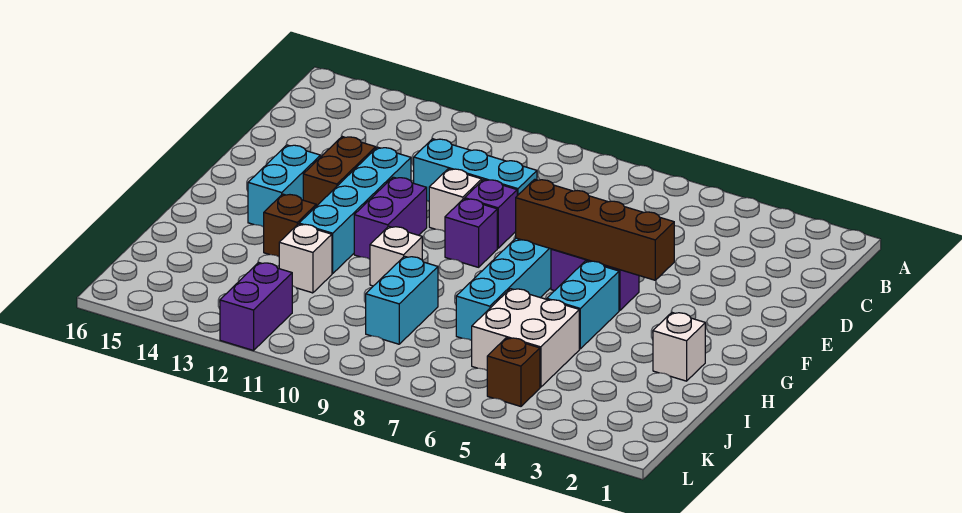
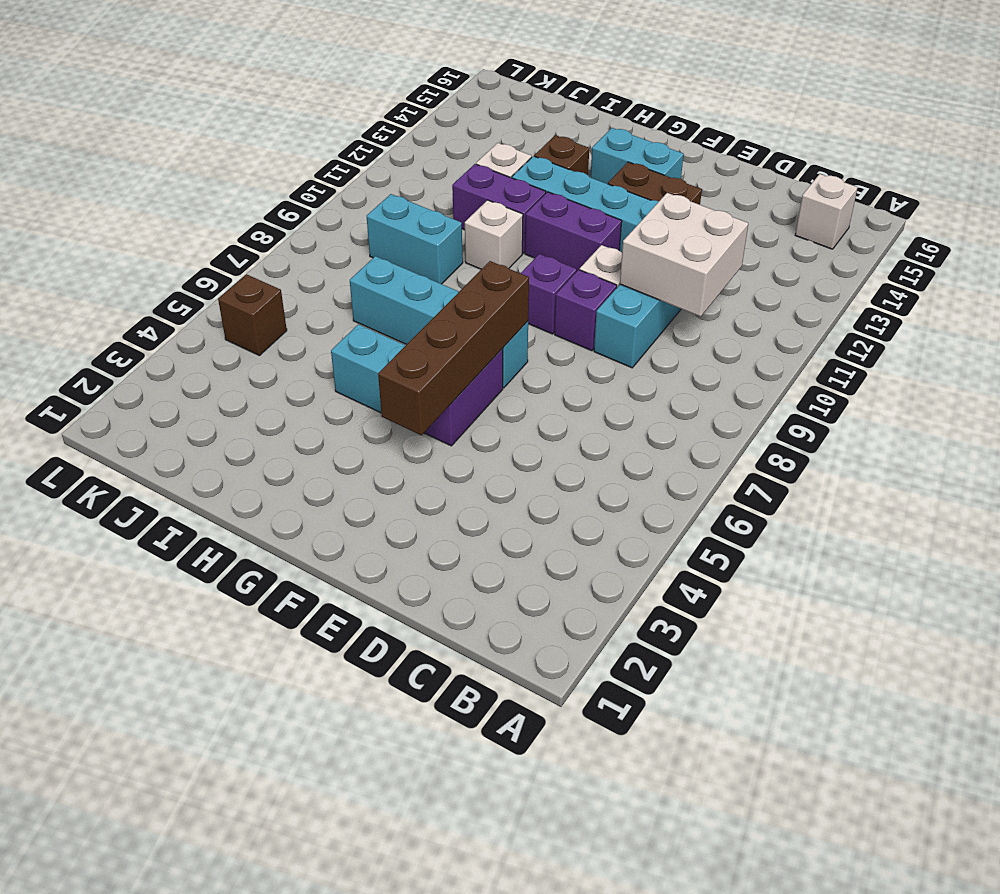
white brick H2 level 1 -> white brick B15 level 1
white brick I5:J6 level 1 -> white brick C10:D11 level 2
purple brick K12:L12 level 1 -> purple brick H11:I11 level 1

